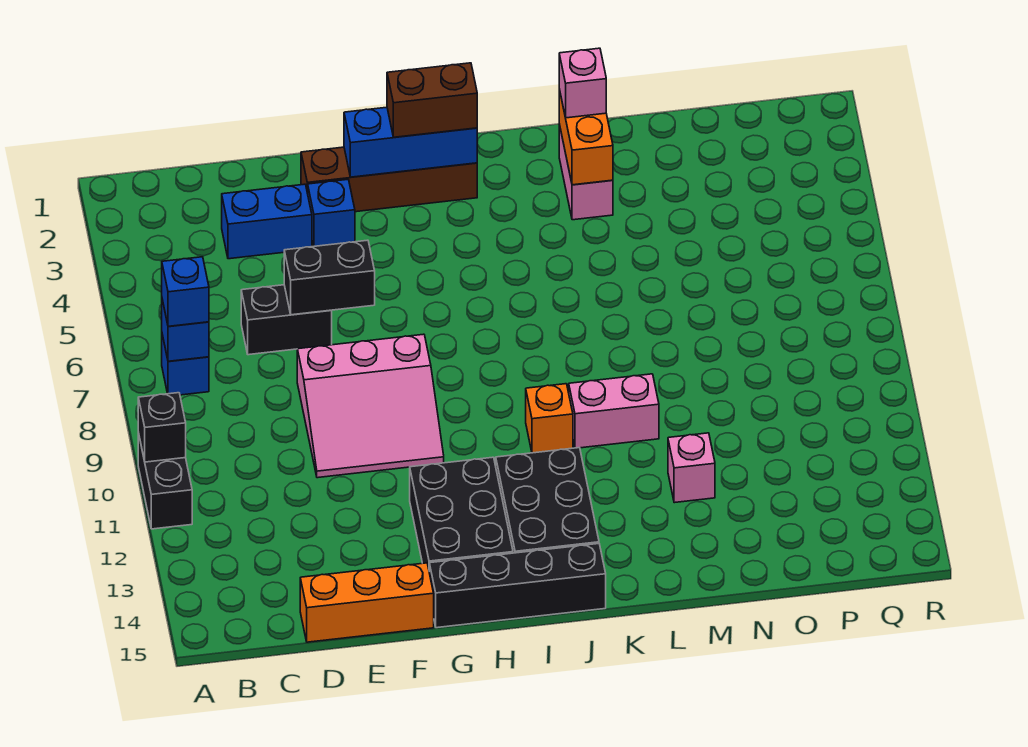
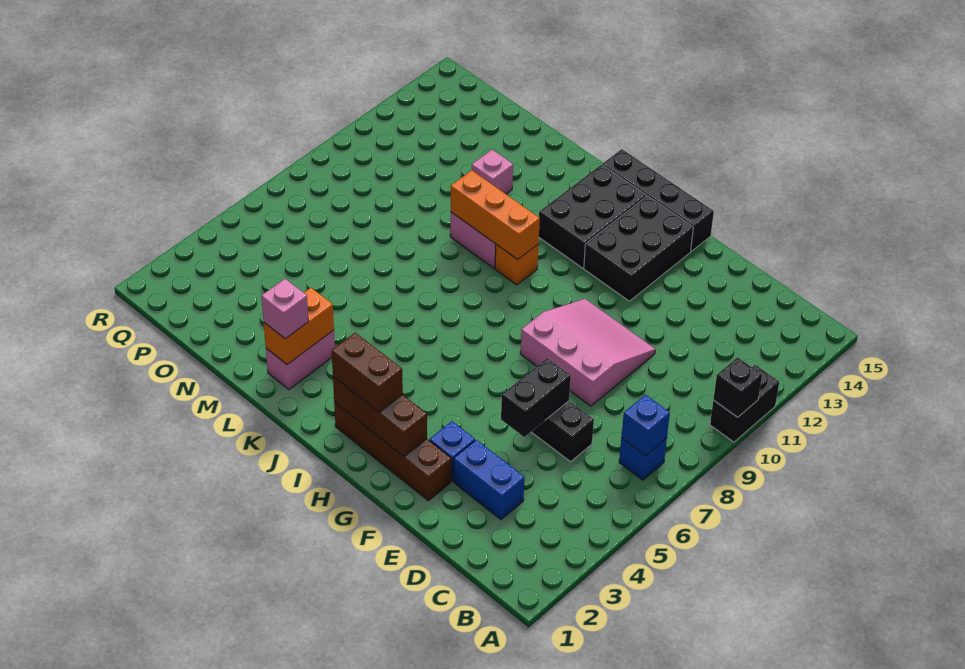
blue brick B7 level 3 -> none
orange brick D15:F15 level 1 -> orange brick J10:L10 level 2
black brick E6:F6 level 2 -> black brick E5:E6 level 2
blue brick G2:I2 level 2 -> brown brick G2:I2 level 2

